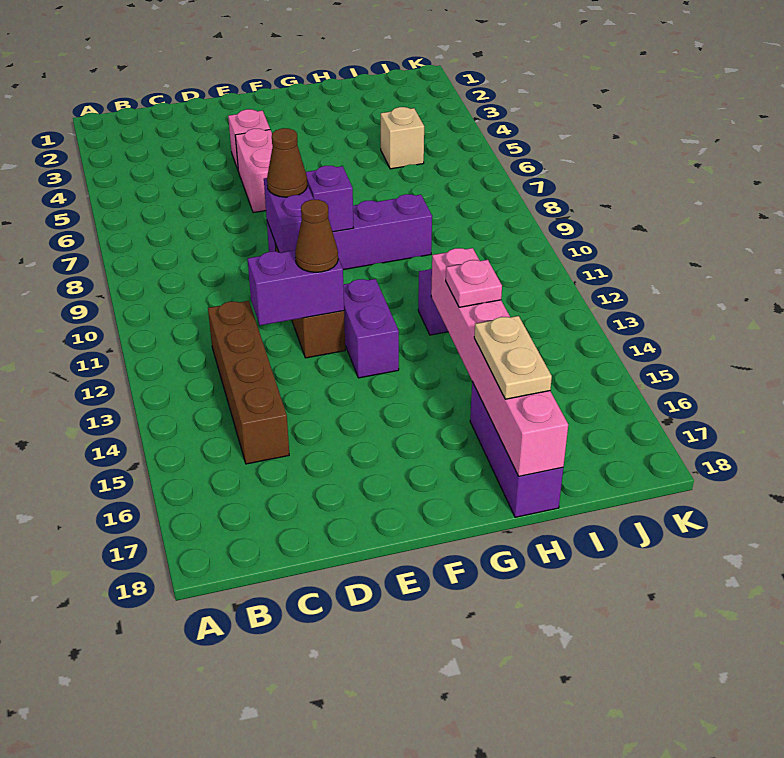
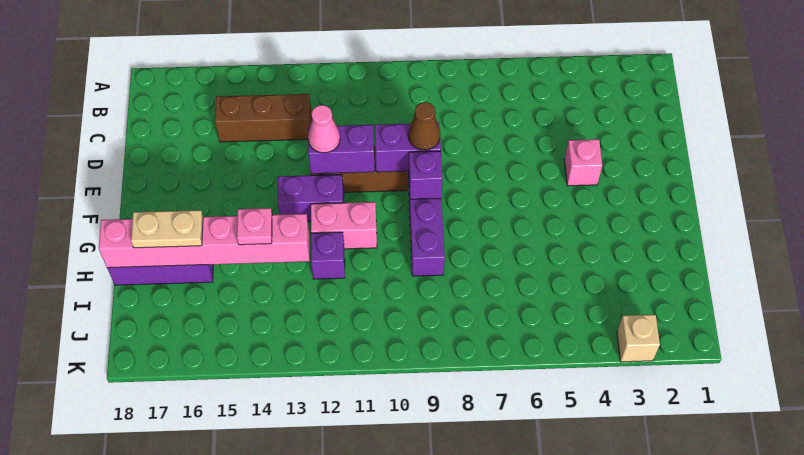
brown brick C12:C15 level 1 -> brown brick C13:C15 level 1
purple brick D12:E12 level 2 -> purple brick E11:E12 level 2
pink brick E5:E6 level 1 -> pink brick G11:G12 level 1
brown cone E12 level 3 -> pink cone E12 level 3
tan brick I5 level 1 -> tan brick K3 level 1

